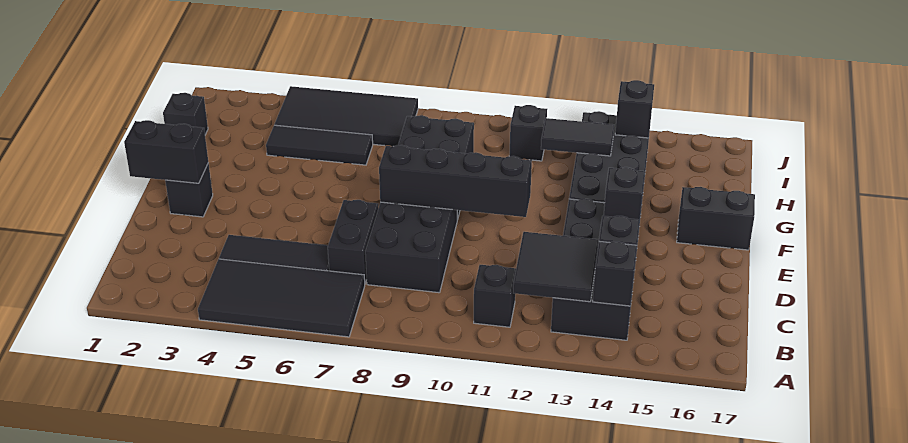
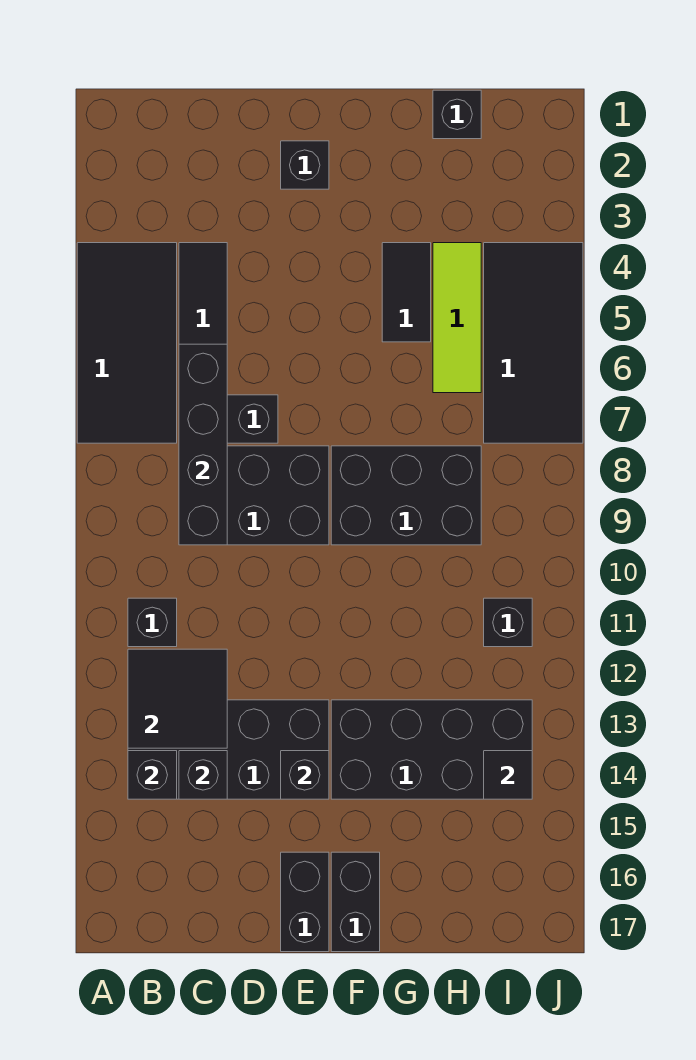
black brick E1:E2 level 2 -> black brick E16:E17 level 1
black brick E8:E11 level 2 -> black brick C6:C9 level 2
black tile H4:H6 level 1 -> lime tile H4:H6 level 1
black tile H12:H13 level 2 -> black tile G4:G5 level 1
black brick I14 level 2 -> black tile I14 level 2

